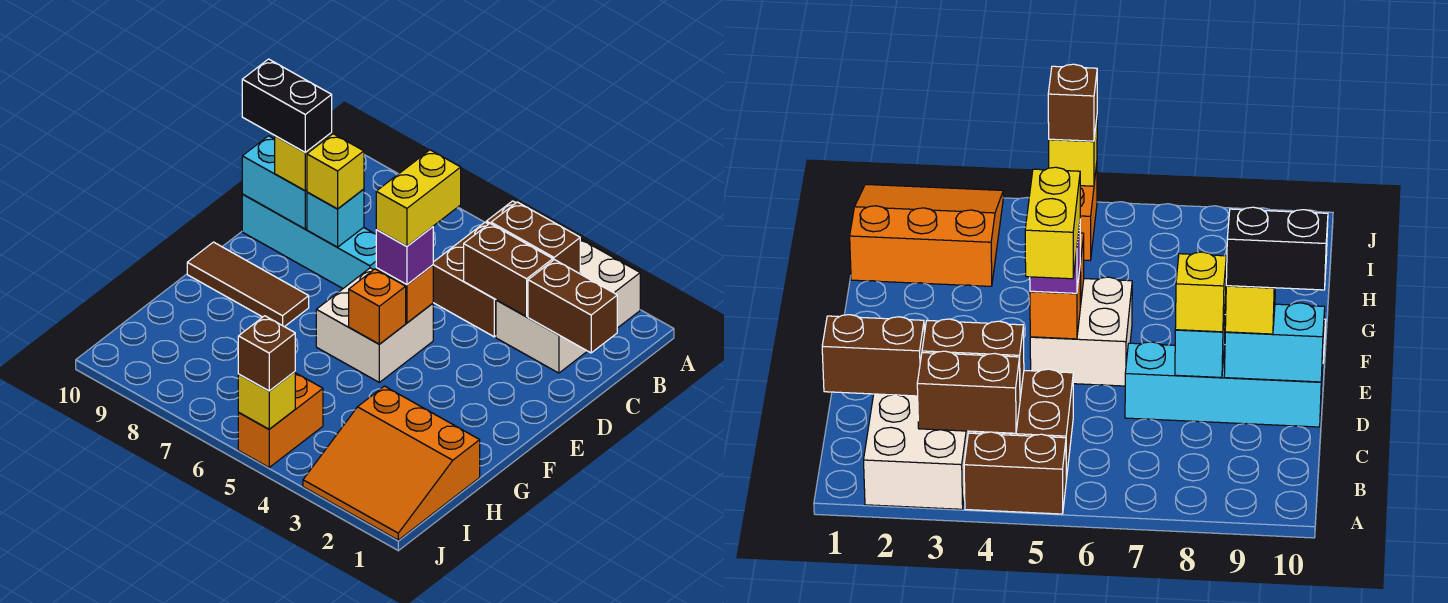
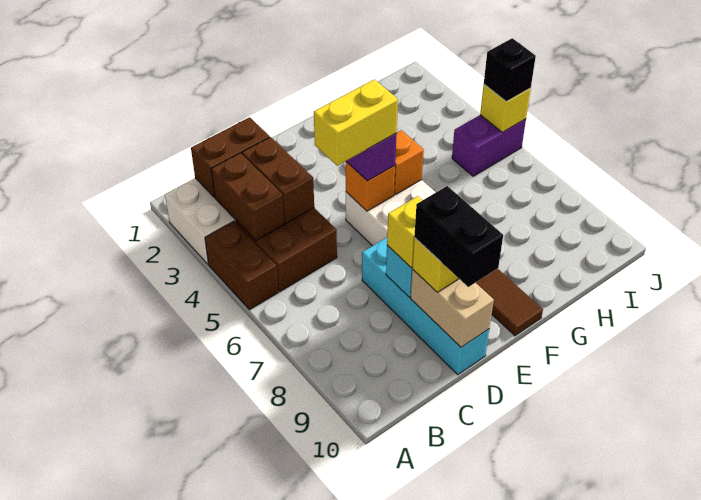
brown brick C1:C2 level 2 -> brown brick B2:C2 level 2
cyan brick D9:D10 level 2 -> tan brick D9:D10 level 2
orange slope H1:J3 level 1 top H -> none
orange brick I5:J5 level 1 -> purple brick I5:J5 level 1
brown brick J5 level 3 -> black brick J5 level 3

